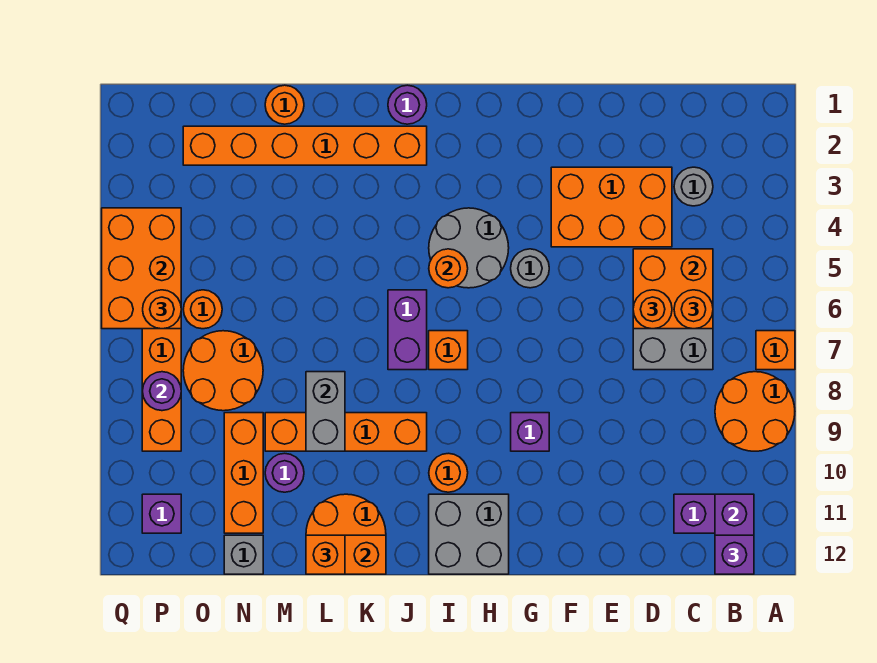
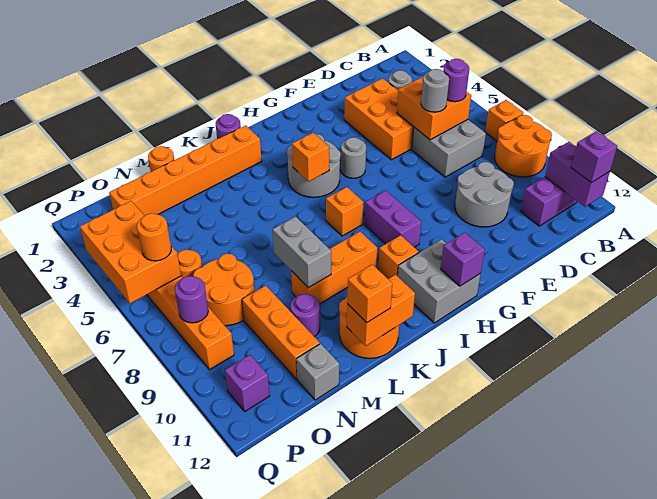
orange round brick C6 level 3 -> purple round brick C6 level 3
orange brick D3:F4 level 1 -> orange brick D3:E5 level 1
orange round brick D6 level 3 -> grey round brick D6 level 3
none -> grey round brick D9:E10 level 1
purple brick G9 level 1 -> purple brick H12 level 2
orange round brick I5 level 2 -> orange brick I5 level 2
orange round brick I10 level 1 -> orange brick I10 level 1
purple brick J6:J7 level 1 -> purple brick H8:H9 level 1
orange brick J9:M9 level 1 -> orange brick J9:L9 level 1

